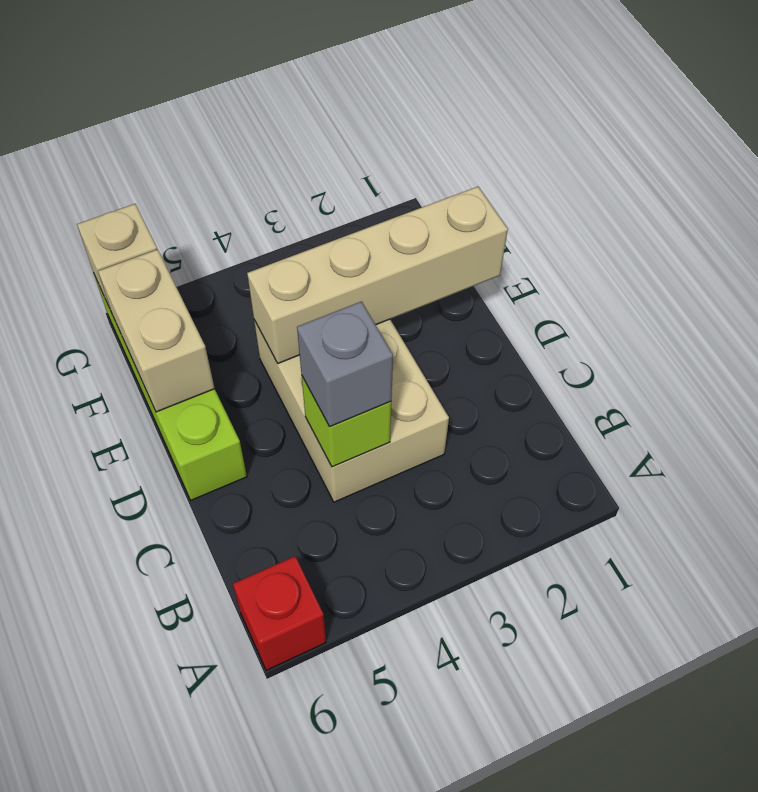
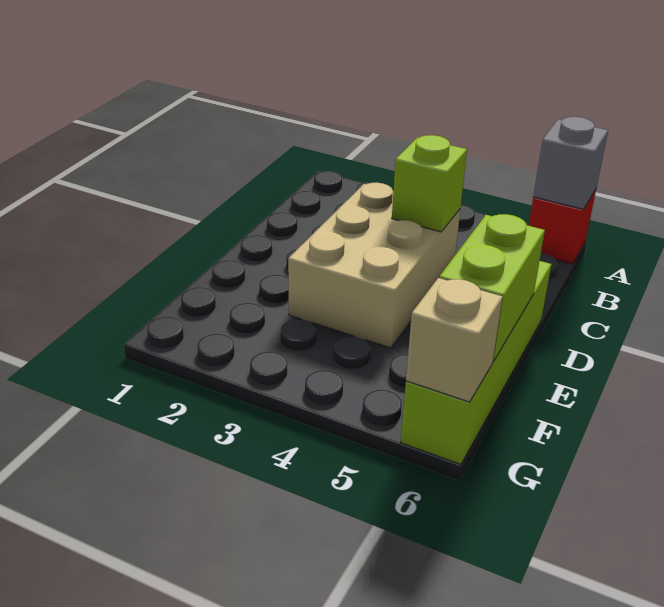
grey brick C4 level 3 -> grey brick A6 level 2
tan brick E1:E4 level 2 -> none
tan brick E6:F6 level 2 -> lime brick E6:F6 level 2

